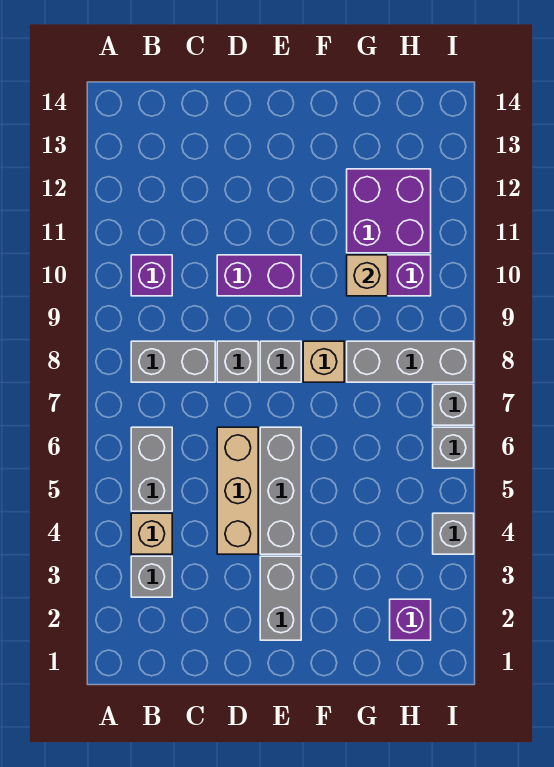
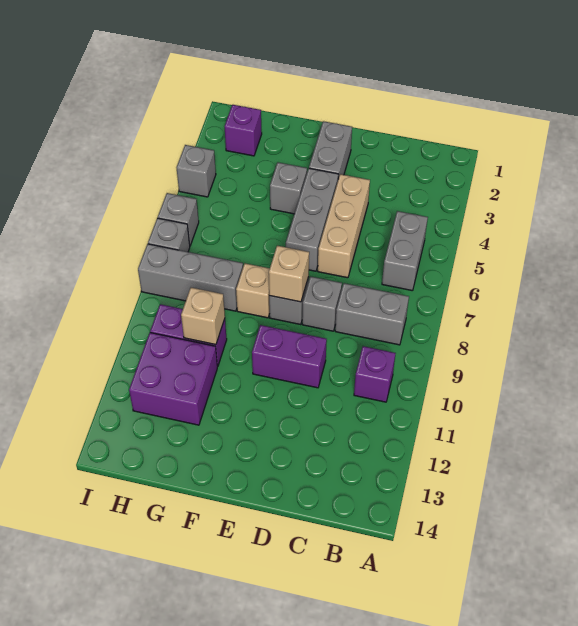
grey brick B3 level 1 -> grey brick F4 level 1
tan brick B4 level 1 -> tan brick E8 level 2

